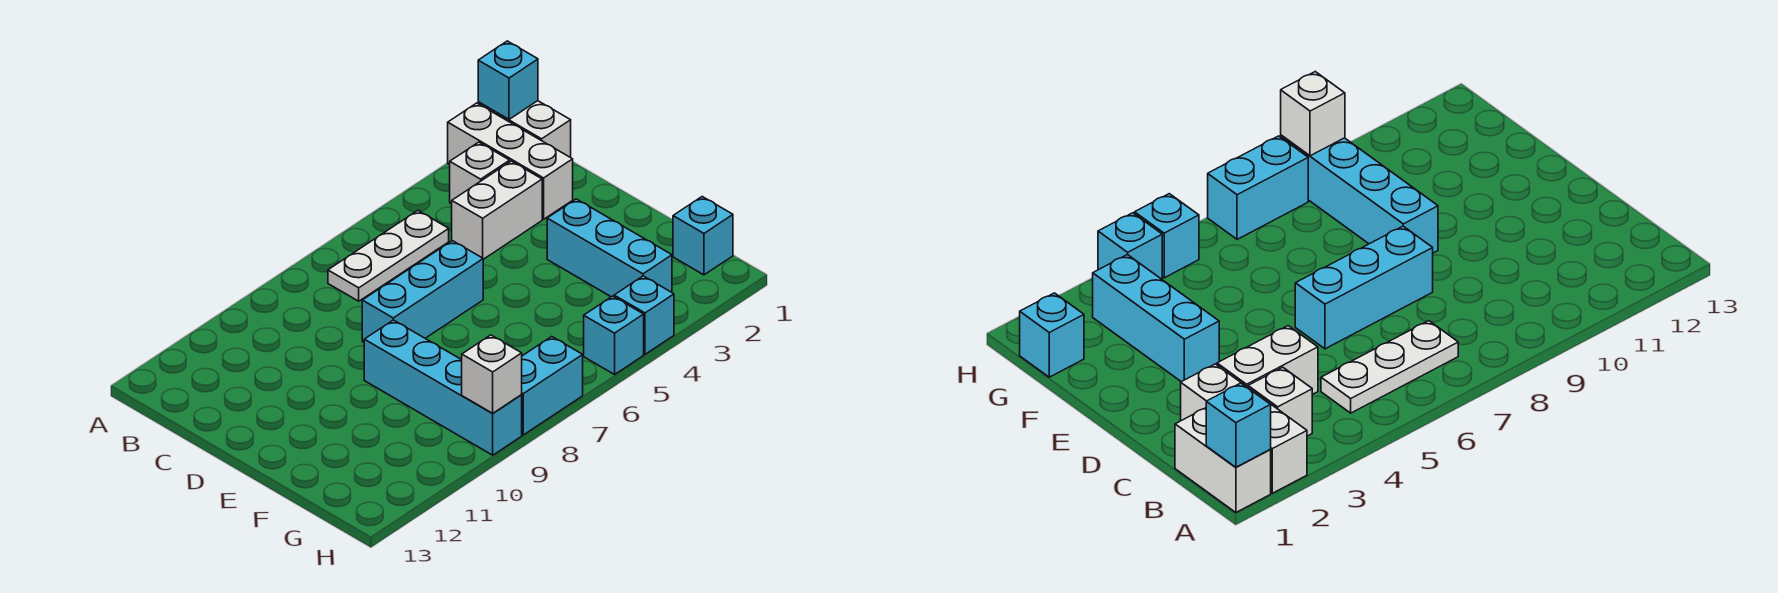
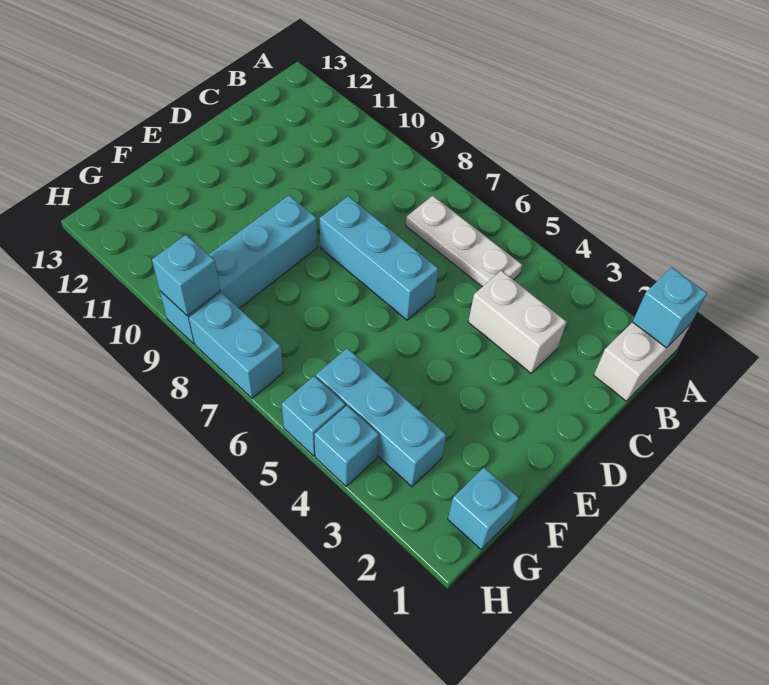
white brick A2:C2 level 1 -> none
white brick B3 level 1 -> none
cyan brick E3:G3 level 1 -> cyan brick G3:G5 level 1
white brick H9 level 2 -> cyan brick H9 level 2

